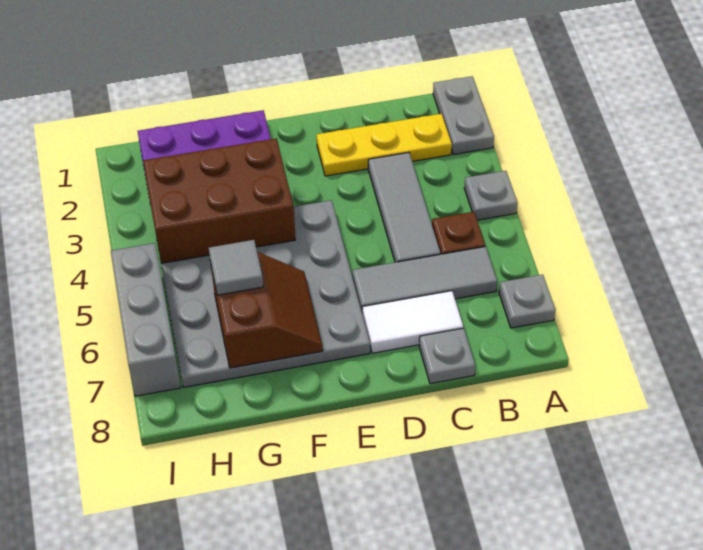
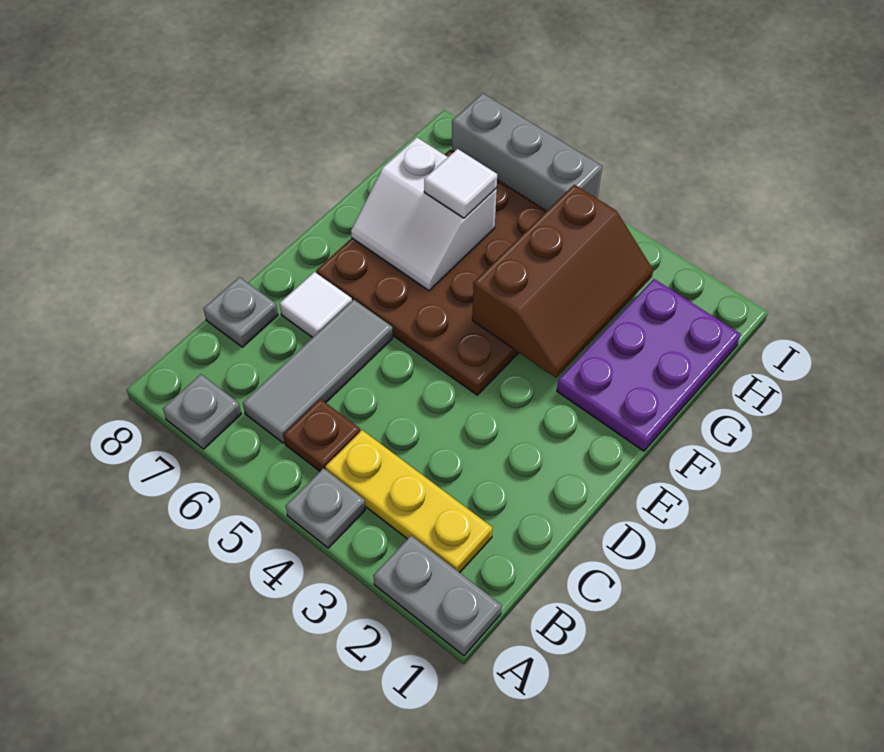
yellow plate B2:D2 level 1 -> yellow plate B2:B4 level 1
grey tile C3:C5 level 1 -> none
white tile C7:D7 level 1 -> white tile D7 level 1
grey plate E4:H7 level 1 -> brown plate E4:H7 level 1
brown brick F3:H4 level 2 -> brown slope F3:H4 level 2 top 4
brown slope F6:G7 level 2 top G -> white slope F6:G7 level 2 top G
grey tile G6 level 3 -> white tile G6 level 3

